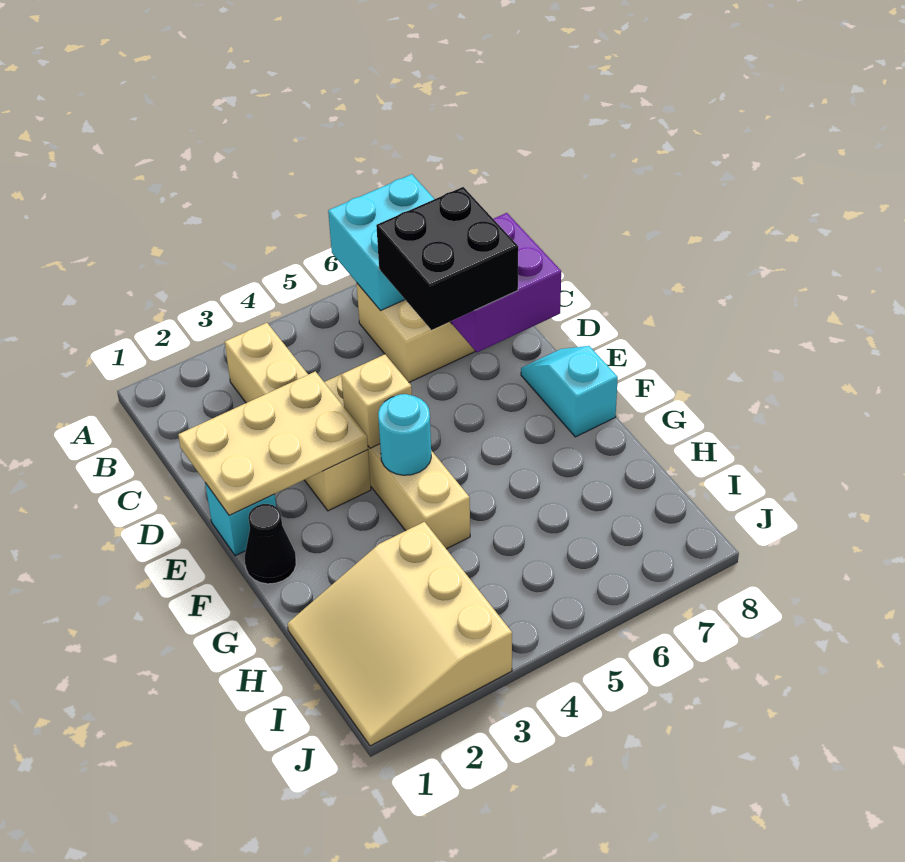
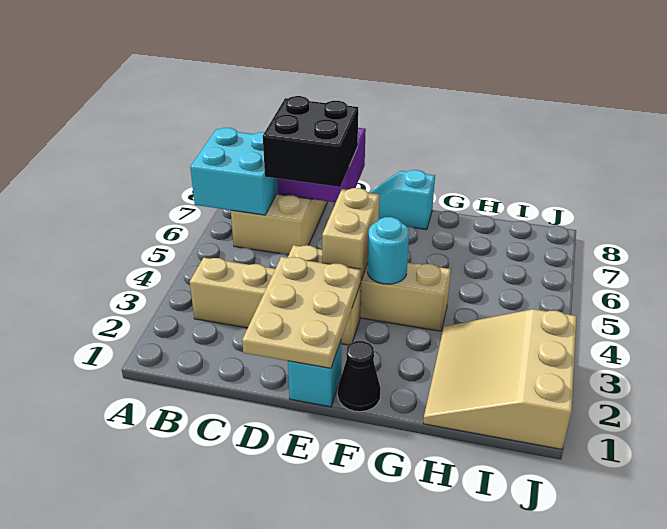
tan brick E4 level 2 -> tan brick E4:E5 level 2
tan slope H1:J3 level 1 top 3 -> tan slope H1:J3 level 1 top J

